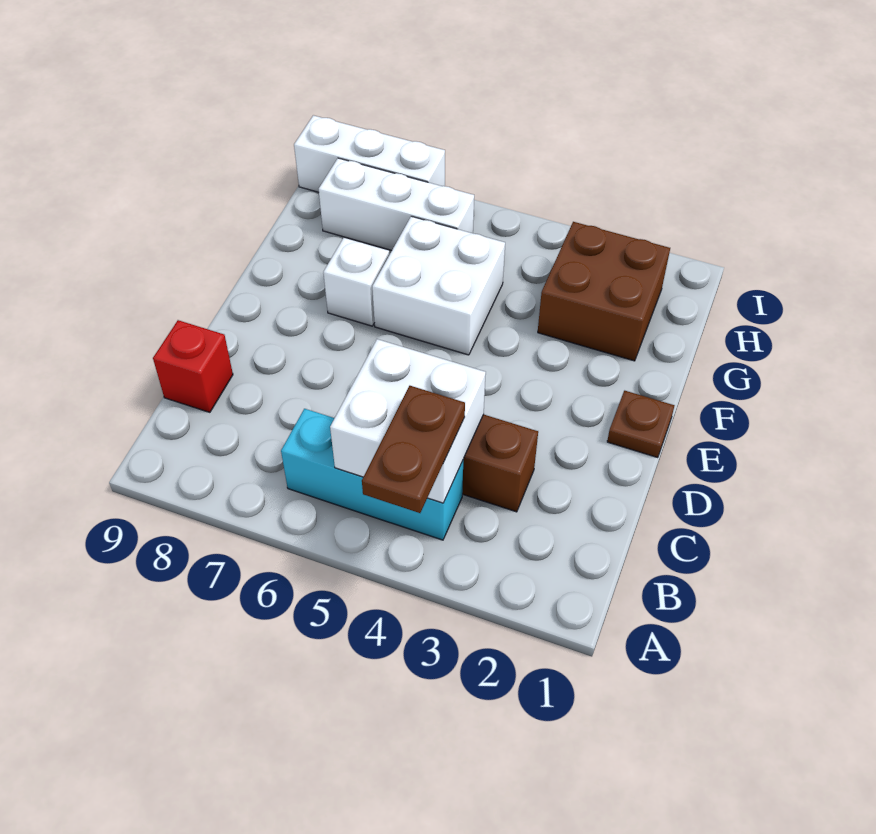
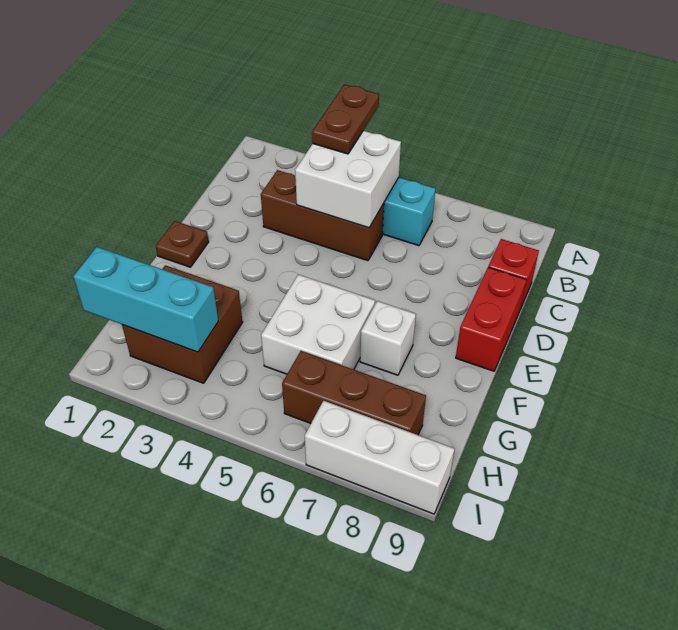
none -> red brick D9:E9 level 1
none -> cyan brick H1:H3 level 2
white brick H6:H8 level 1 -> brown brick H6:H8 level 1

